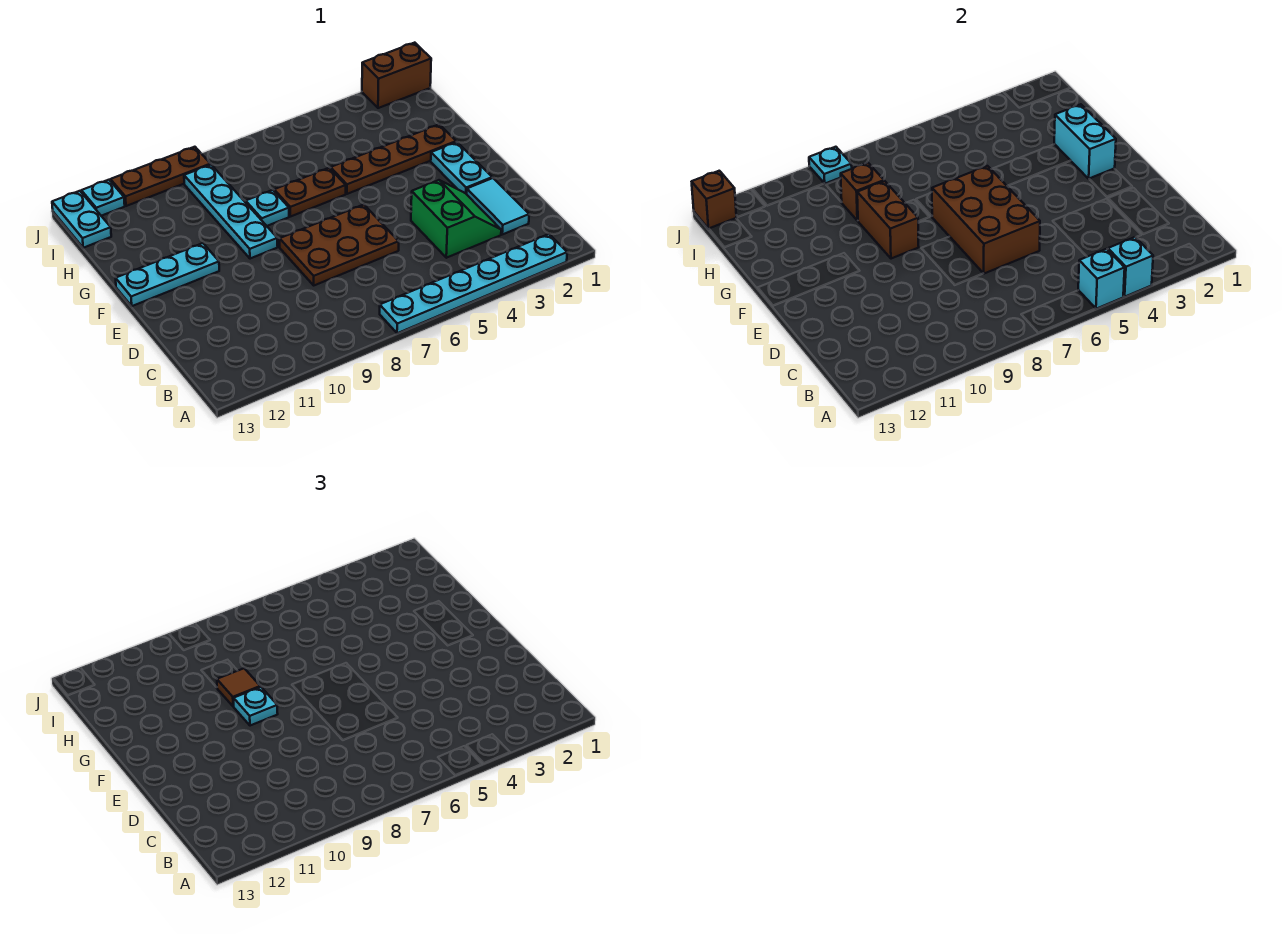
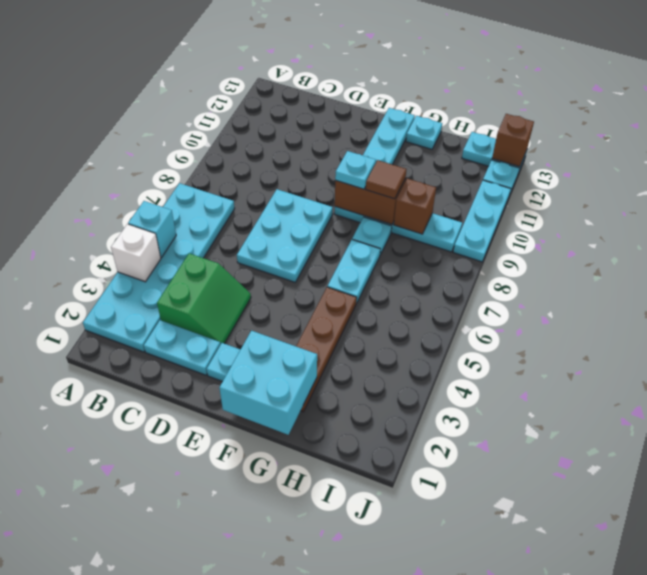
cyan plate A2:A7 level 1 -> cyan plate A2:B7 level 1
cyan brick A4 level 2 -> white brick A4 level 2
cyan tile C2:D2 level 1 -> cyan plate C2:D2 level 1
green slope C3:D4 level 1 top 4 -> green slope C3:D4 level 1 top C
brown plate D6:E8 level 1 -> cyan plate D6:E8 level 1
brown brick D6:F7 level 2 -> none
cyan brick F2:G2 level 2 -> cyan brick F1:G2 level 2
brown plate G6:G7 level 1 -> cyan plate G6:G7 level 1
brown brick J1:J2 level 1 -> none
brown plate J9:J11 level 1 -> cyan plate J9:J11 level 1
cyan plate J9 level 2 -> cyan plate G13 level 1

